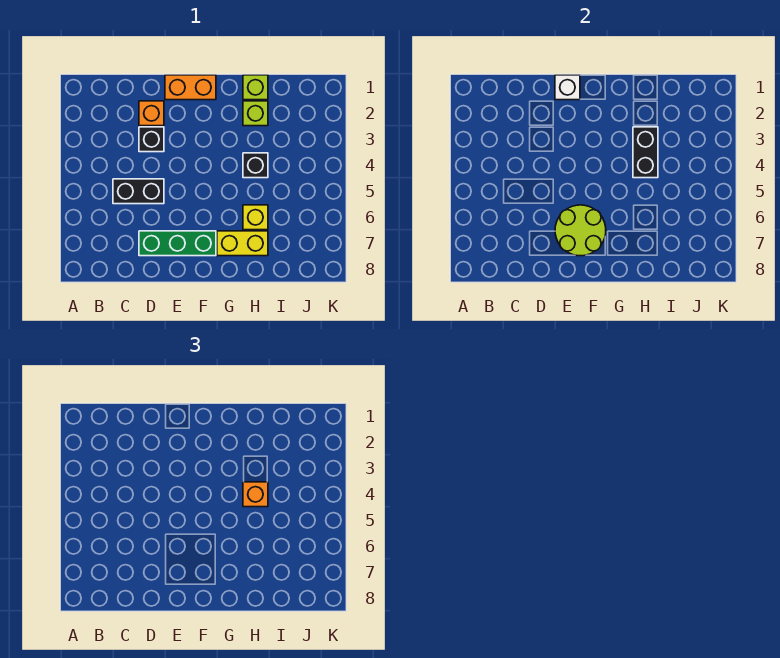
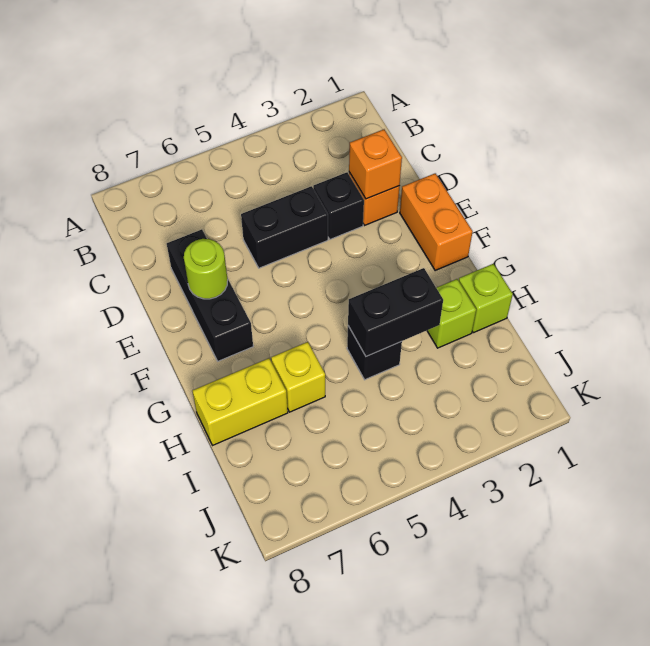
black brick C5:D5 level 1 -> black brick D4:D5 level 1
green brick D7:F7 level 1 -> black brick D7:F7 level 1
white brick E1 level 2 -> none
lime round brick E6:F7 level 2 -> lime round brick E7 level 2
yellow brick G7:H7 level 1 -> yellow brick H7:H8 level 1
orange brick H4 level 3 -> orange brick D2 level 2

